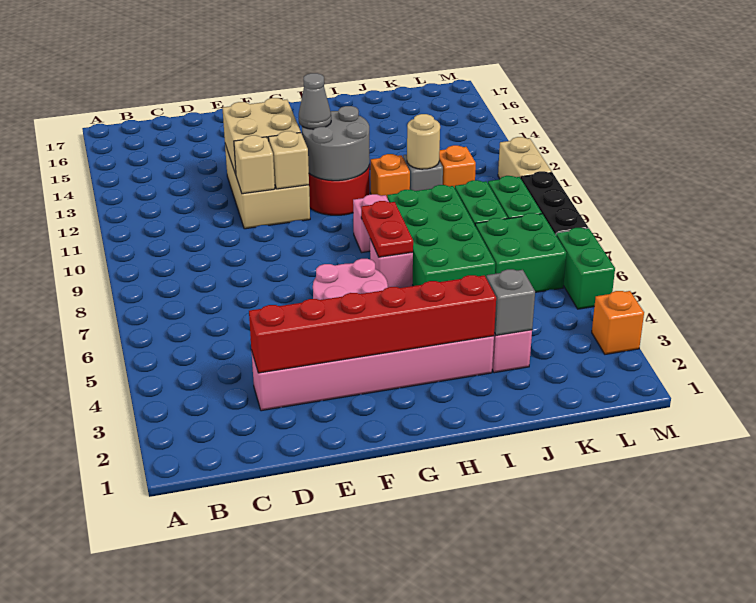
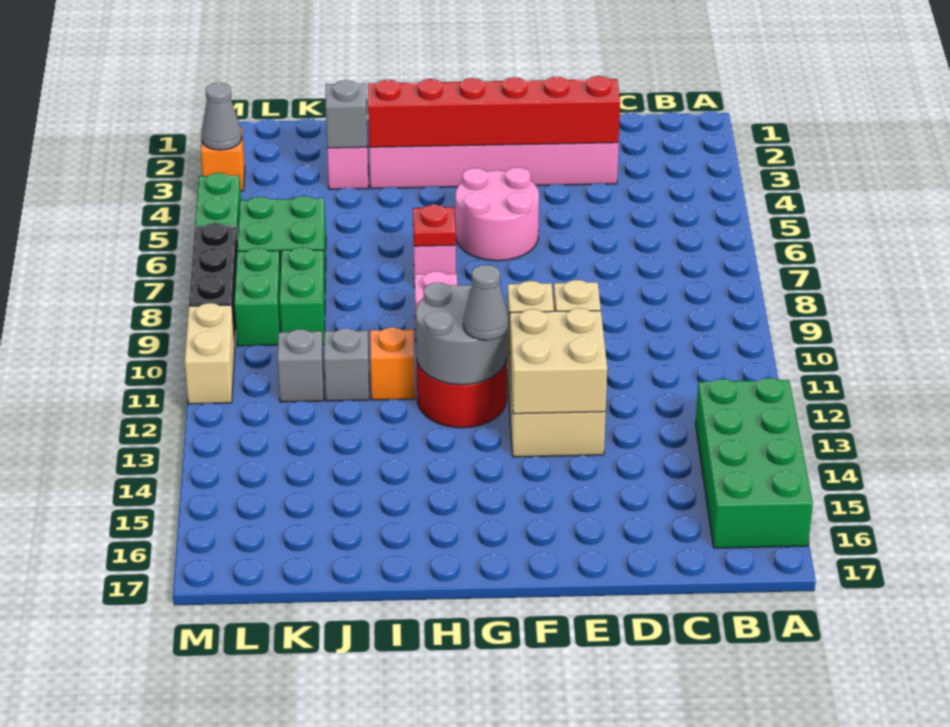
red plate H7:H8 level 2 -> red plate H7 level 2
green brick I6:J9 level 1 -> green brick A13:B16 level 1
tan round brick J11 level 2 -> none
orange brick K11 level 1 -> grey brick K11 level 1
none -> grey cone M3 level 2

